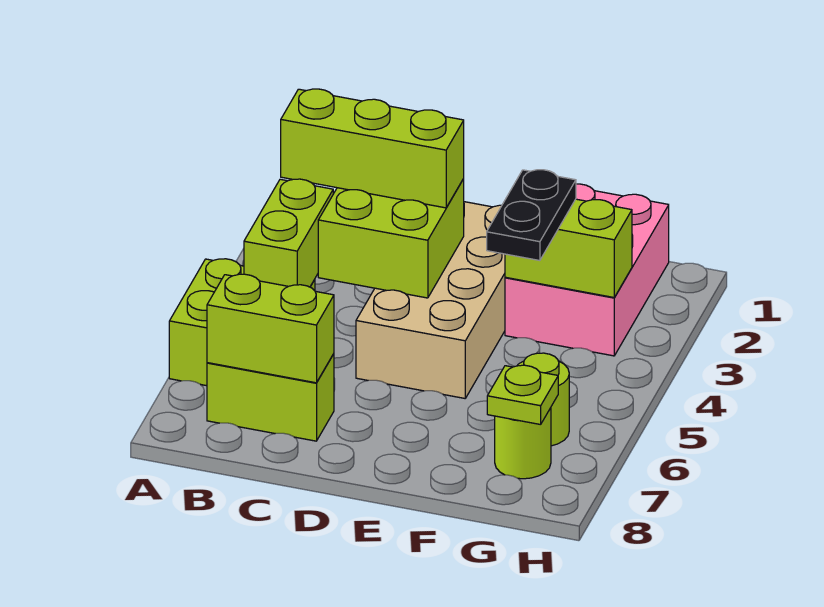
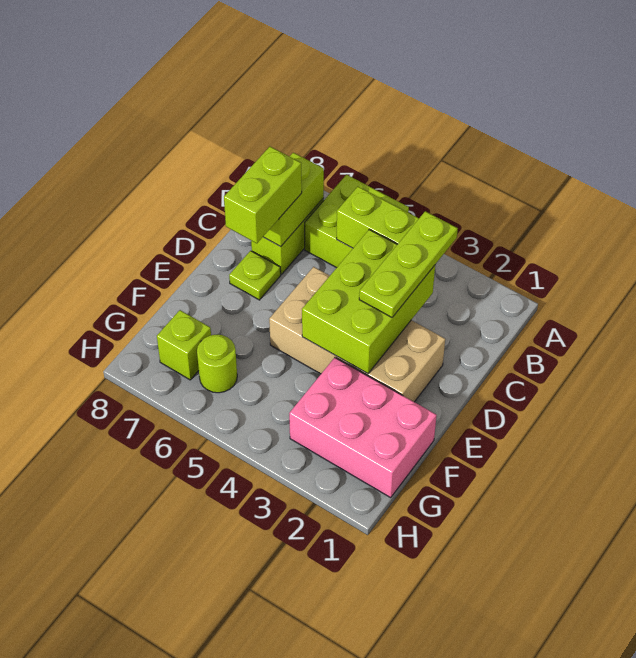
lime brick B3:D3 level 3 -> lime plate B3:D3 level 3
lime brick C3:D4 level 2 -> lime brick C3:E4 level 2
lime brick F3:G3 level 2 -> lime brick C7:D7 level 3
black plate F3:F4 level 3 -> none
lime round brick G7 level 1 -> lime brick G7 level 1
lime plate G7 level 2 -> lime plate D7 level 1

